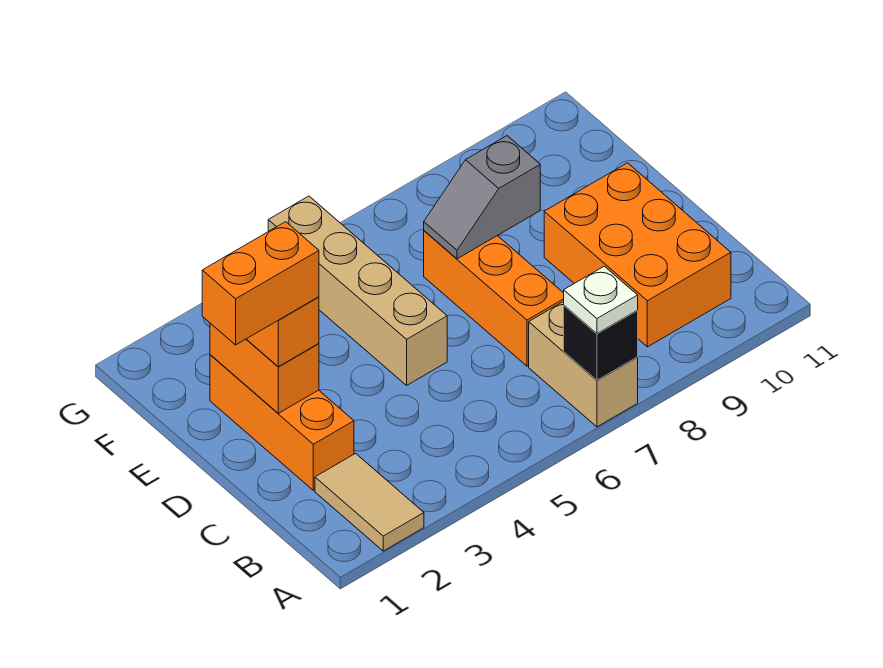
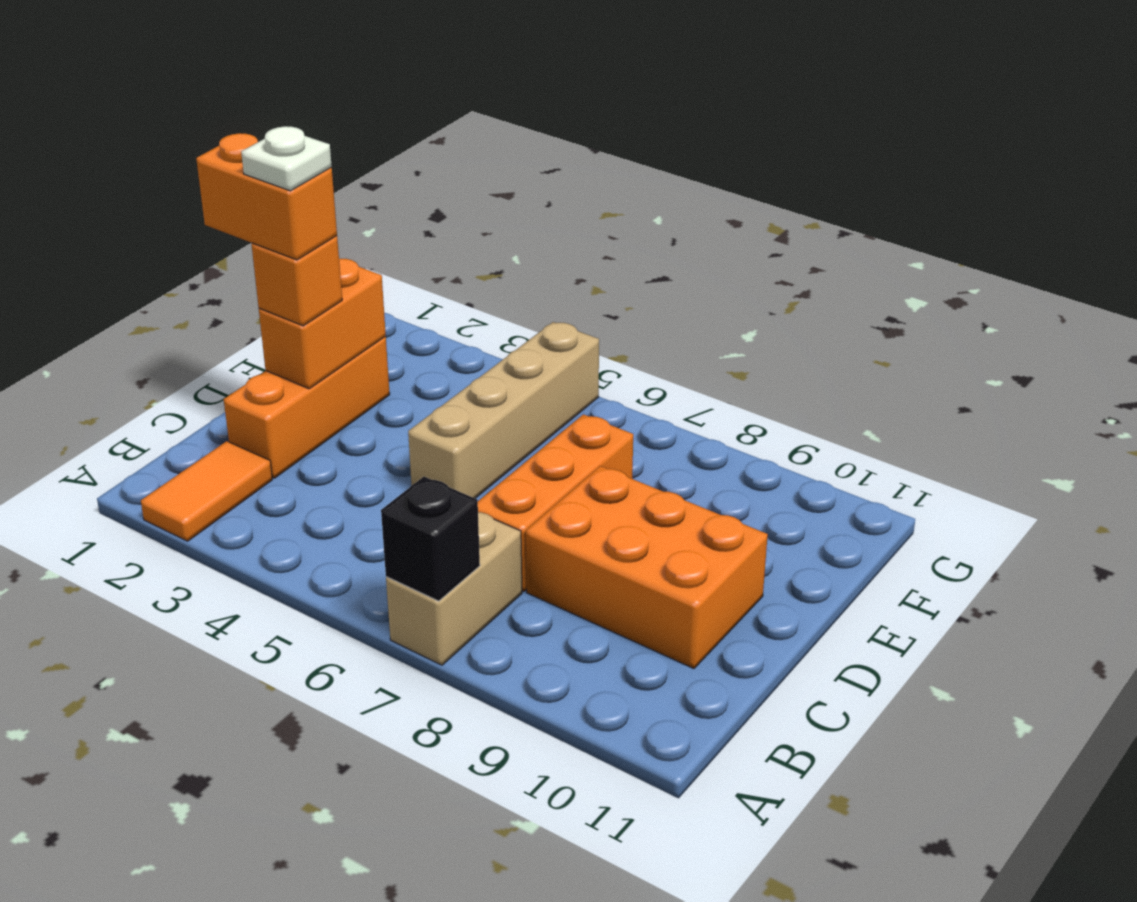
tan tile A2:B2 level 1 -> orange tile A2:B2 level 1
white plate A7 level 3 -> white plate D2 level 5
orange brick B9:D10 level 1 -> orange brick C8:D10 level 1
grey slope E7:E8 level 2 top 8 -> none

